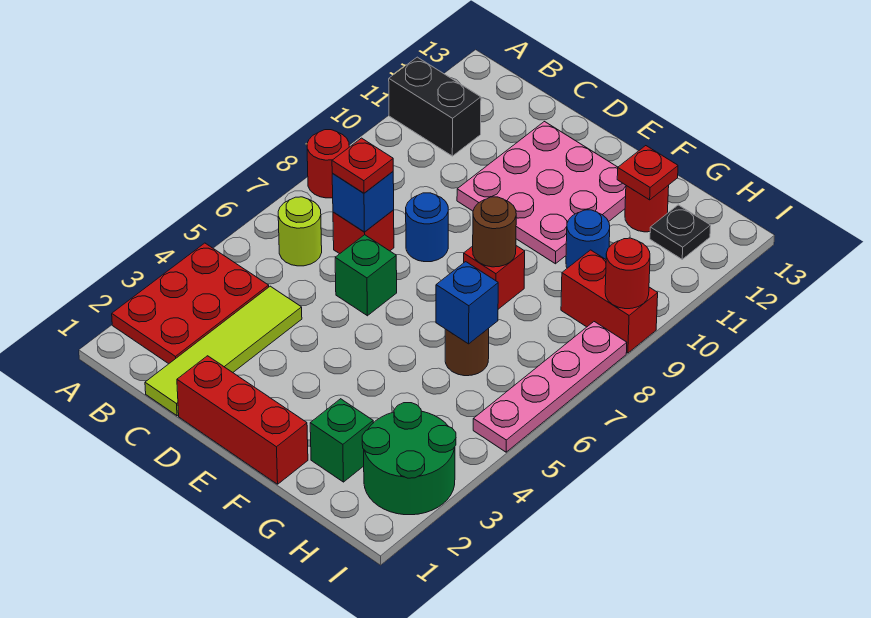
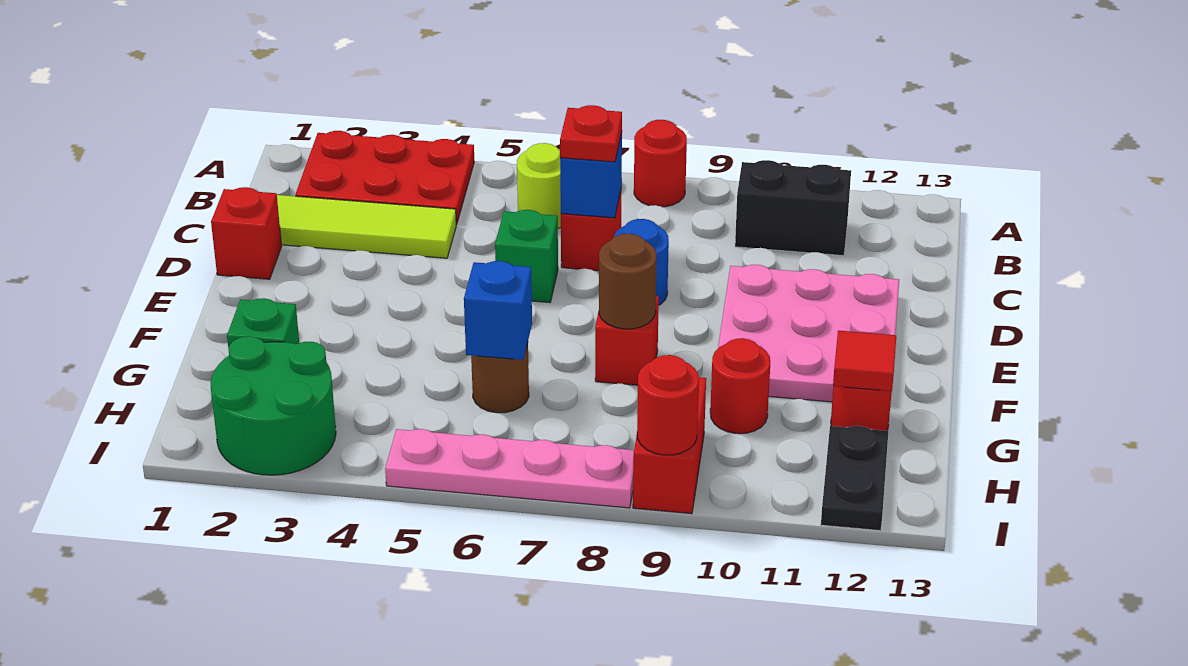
black brick A11:B11 level 1 -> black brick B10:B11 level 1
red brick D1:F1 level 1 -> red brick D1 level 1
blue round brick G10 level 1 -> red round brick G10 level 1
red plate G12 level 2 -> red tile G12 level 2
black plate H12 level 1 -> black plate H12:I12 level 1

